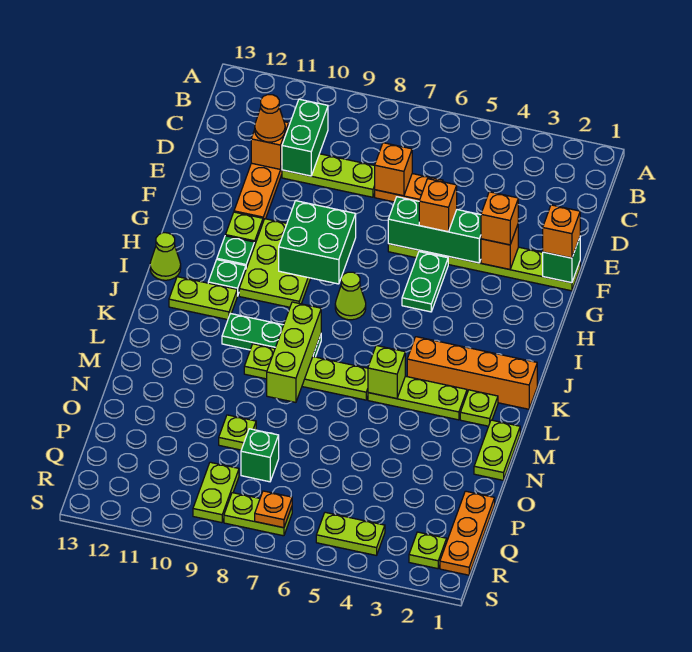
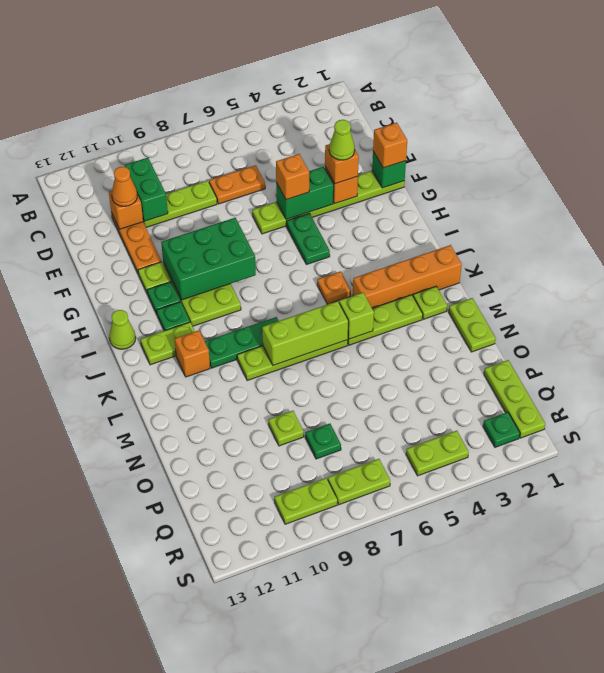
orange brick D7 level 2 -> orange brick K11 level 1
green brick F4:F6 level 2 -> green brick F4:F5 level 2
green brick G8:H9 level 2 -> green brick G8:H10 level 2
lime cone I7 level 1 -> lime cone F3 level 4
lime brick K8:M8 level 2 -> lime brick L6:L8 level 2
orange plate P1:R1 level 1 -> lime plate P1:R1 level 1
green brick P8 level 1 -> green plate P8 level 1
lime plate Q9:R9 level 1 -> lime plate R9:R10 level 1
lime plate R2 level 1 -> green plate R2 level 1
orange plate R7 level 2 -> orange plate J5 level 1

